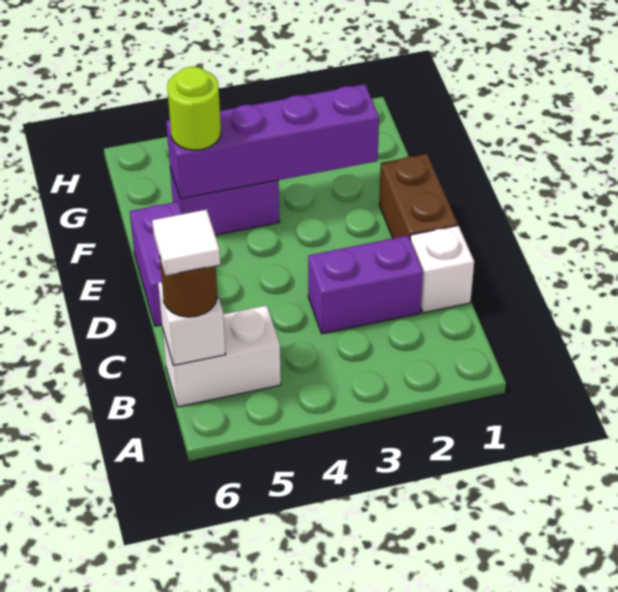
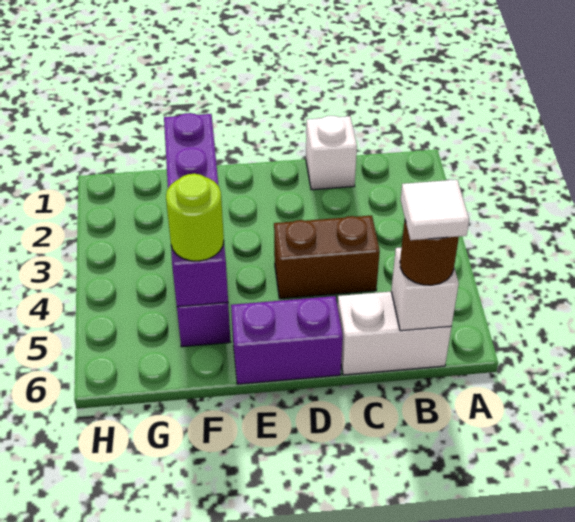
white brick B5:B6 level 1 -> white brick B6:C6 level 1
purple brick C2:C3 level 1 -> none
brown brick D1:E1 level 1 -> brown brick C4:D4 level 1

